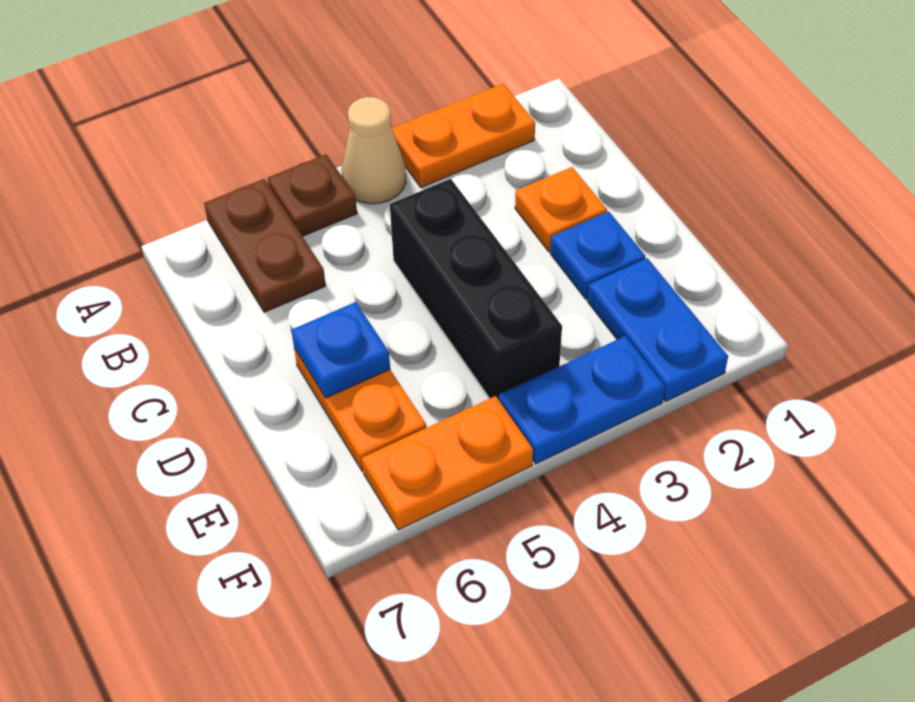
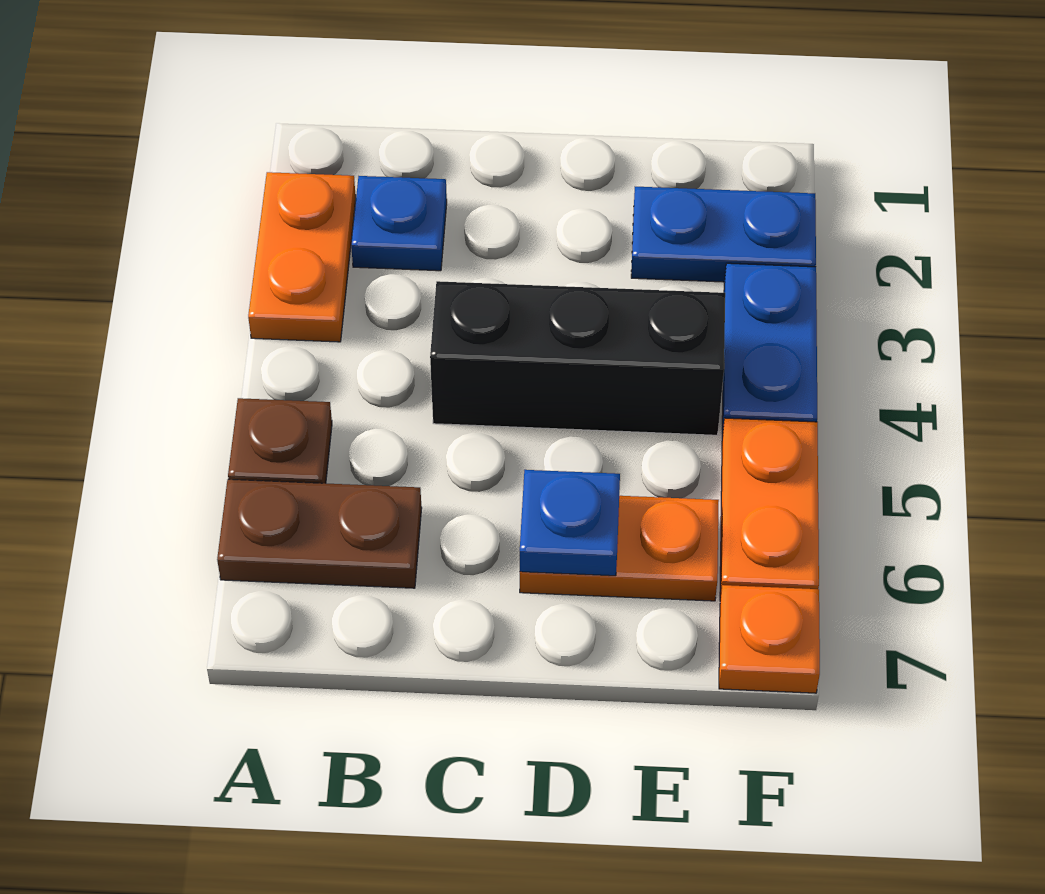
tan cone A4 level 1 -> none
orange plate C2 level 1 -> orange plate F7 level 1
blue plate D2 level 1 -> blue plate B2 level 1

